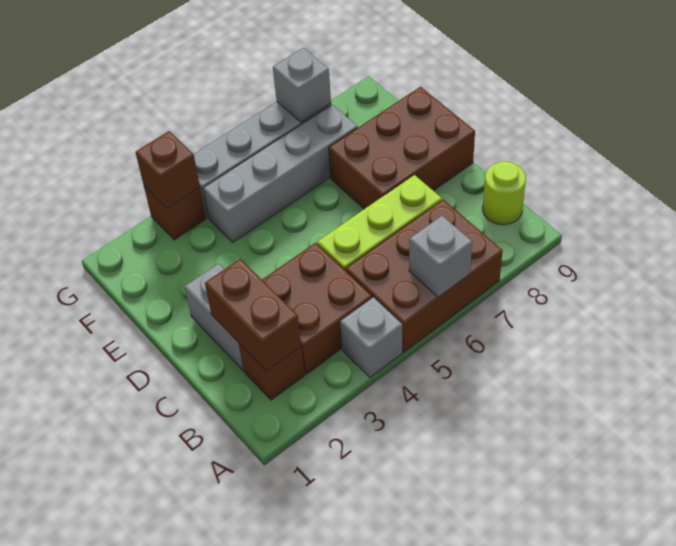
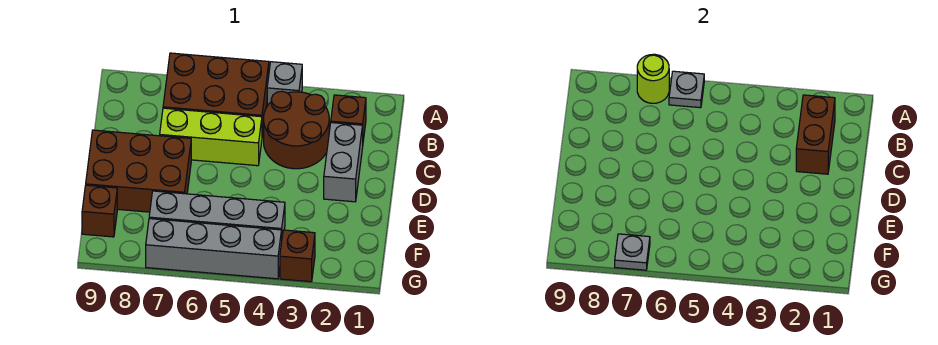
grey brick A6 level 2 -> grey plate A6 level 2
brown brick B3:C4 level 1 -> brown round brick B3:C4 level 1
lime round brick B9 level 1 -> lime round brick A7 level 2
brown brick G3 level 2 -> brown brick F9 level 1
grey brick G7 level 2 -> grey plate G7 level 2

